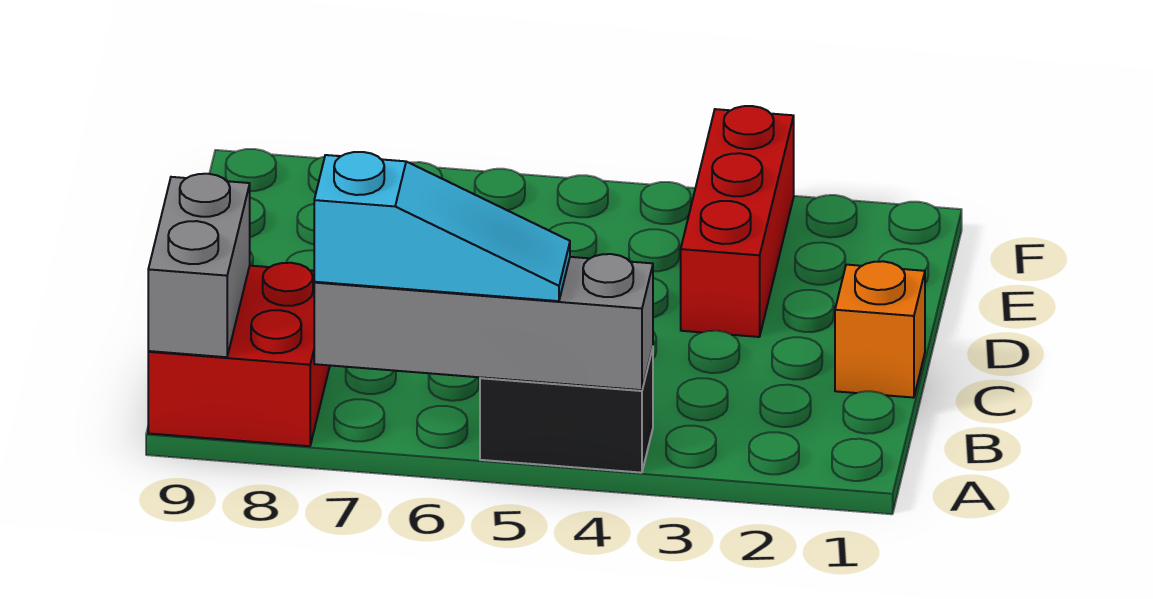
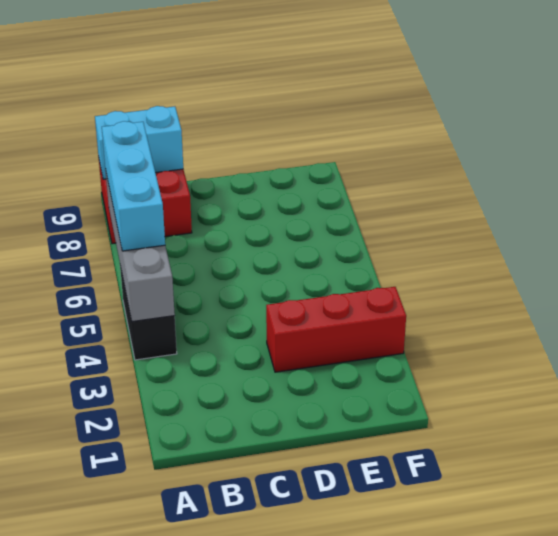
cyan slope A5:A7 level 3 top 7 -> cyan brick A5:A7 level 3
grey brick A9:B9 level 2 -> cyan brick A9:B9 level 2
orange brick C1 level 1 -> none

